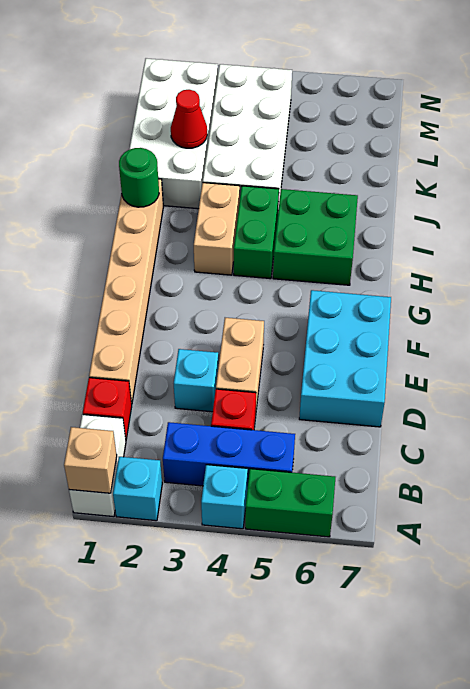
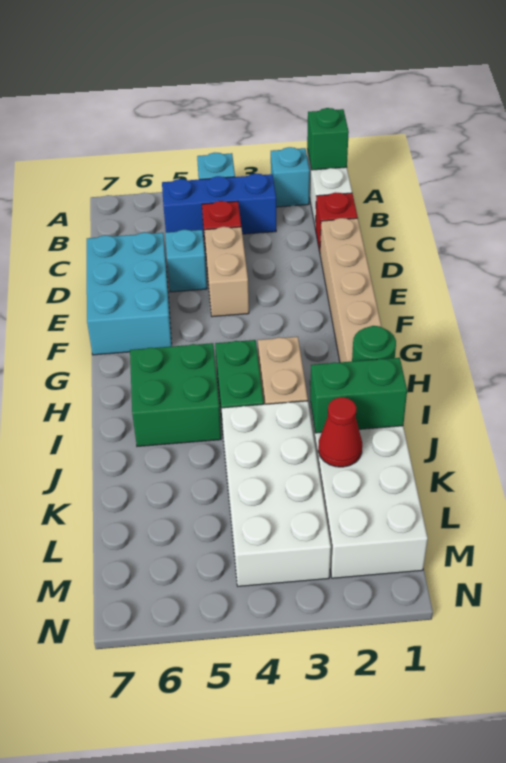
tan brick A1 level 2 -> green brick A1 level 2
green brick A5:A6 level 1 -> green brick J1:J2 level 2
cyan brick D3 level 1 -> cyan brick D5 level 1

